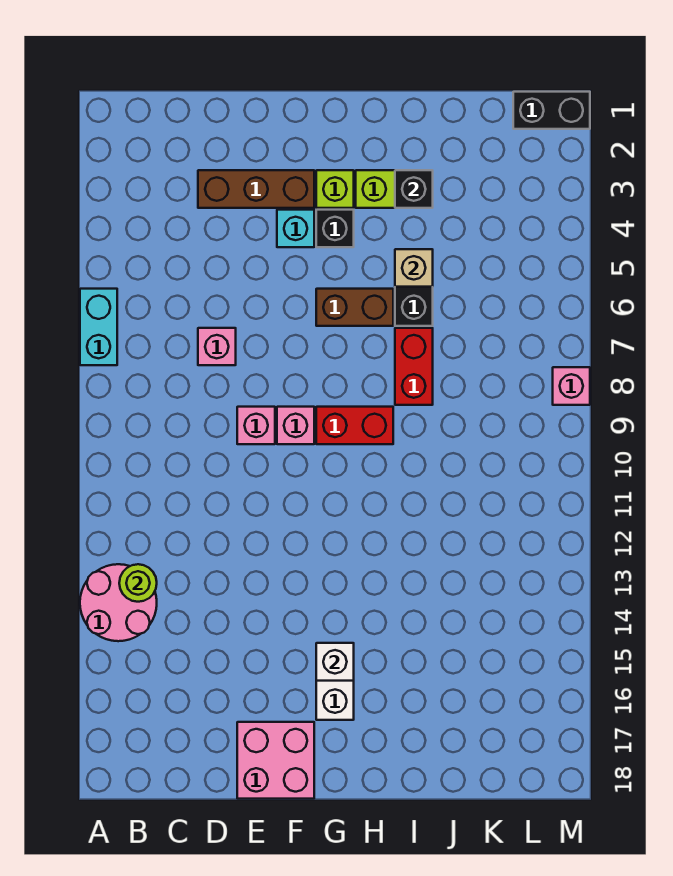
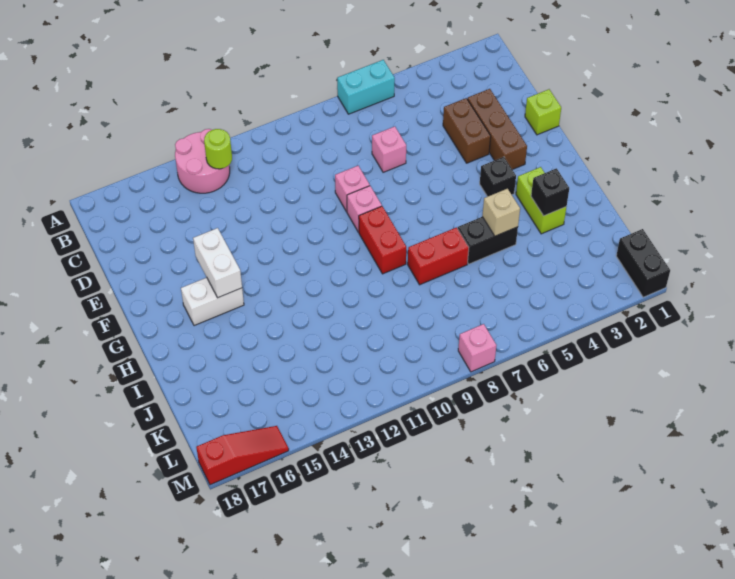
pink brick E17:F18 level 1 -> none
cyan brick F4 level 1 -> none
lime brick G3 level 1 -> lime brick E1 level 1
brown brick G6:H6 level 1 -> brown brick D4:E4 level 1
white brick G15 level 2 -> white brick F15:G15 level 2
none -> red slope M16:M18 level 1 top 18

